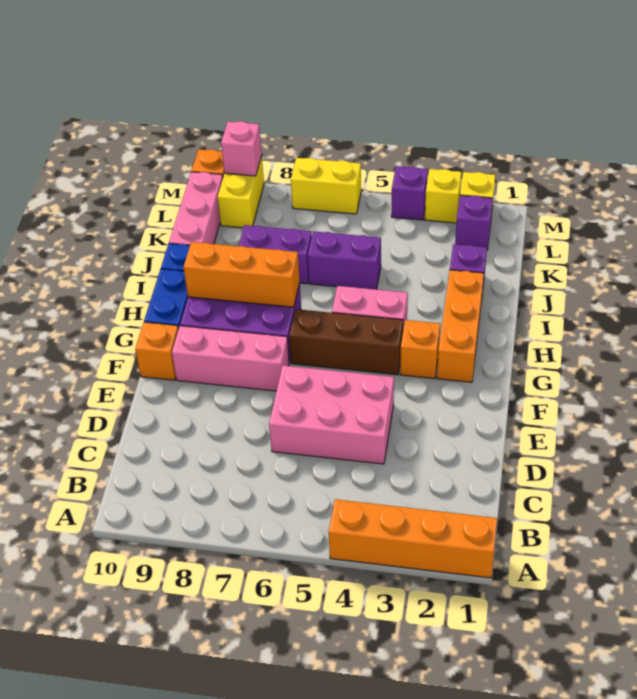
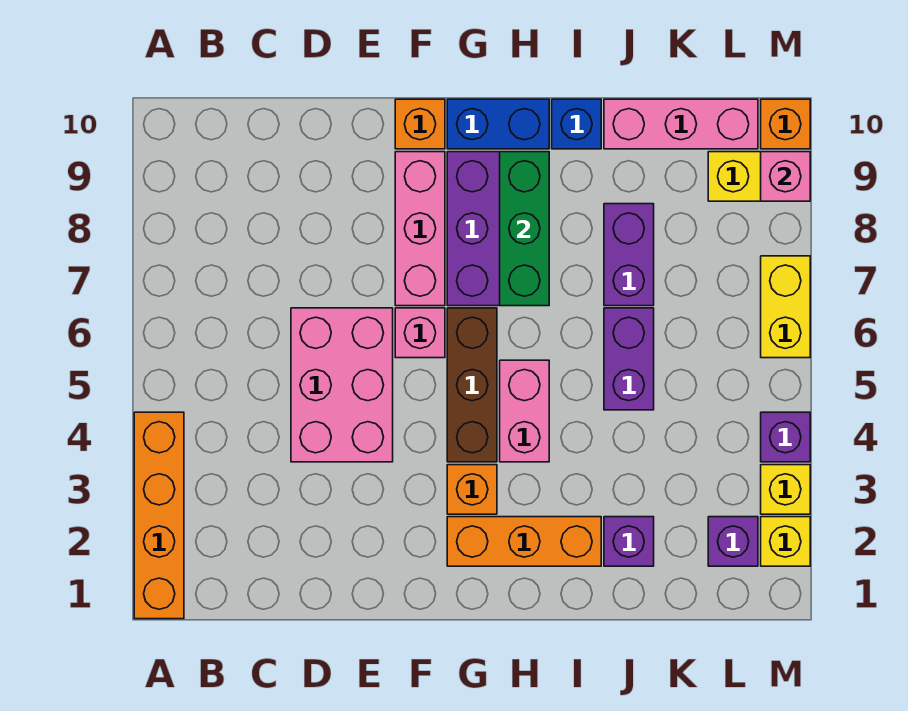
none -> pink brick F6 level 1
orange brick H7:H9 level 2 -> green brick H7:H9 level 2

